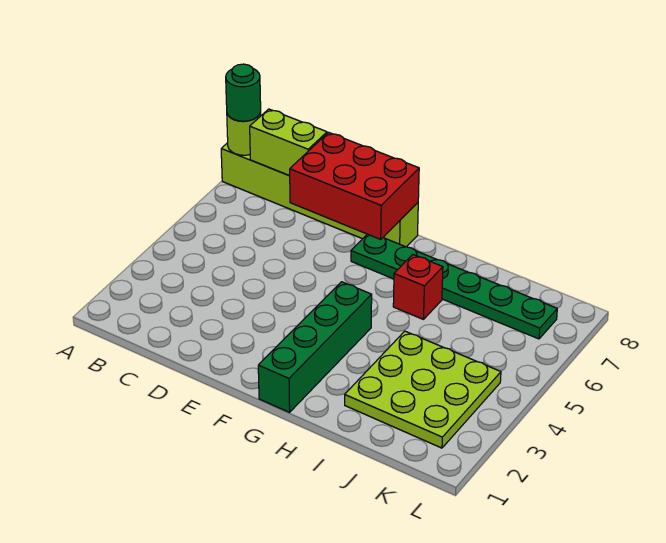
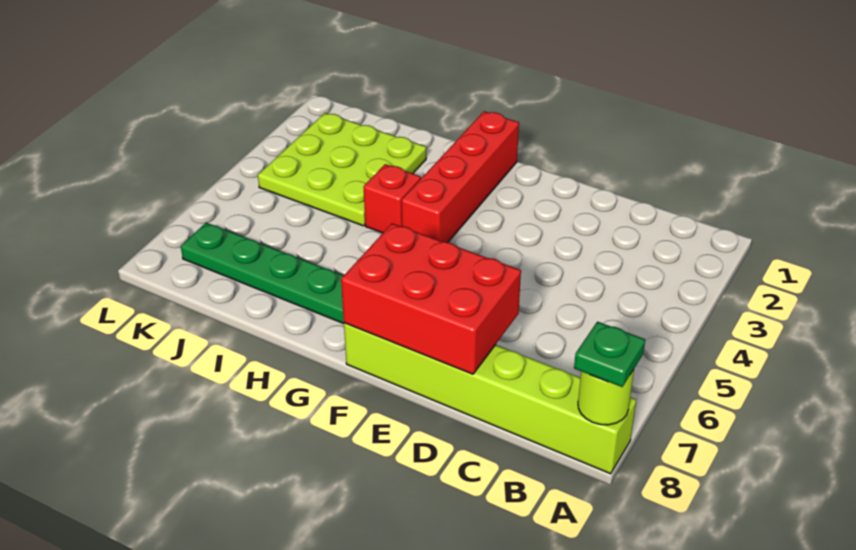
green round brick A8 level 3 -> green plate A8 level 3
lime brick B8:C8 level 2 -> none
green brick G1:G4 level 1 -> red brick G1:G4 level 1
red brick H6 level 1 -> red brick H4 level 1

